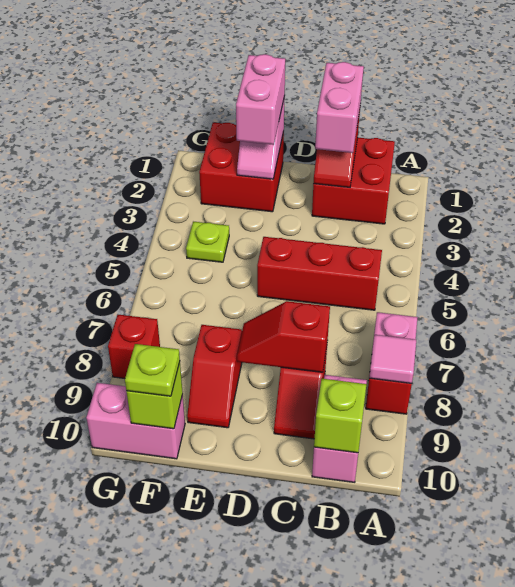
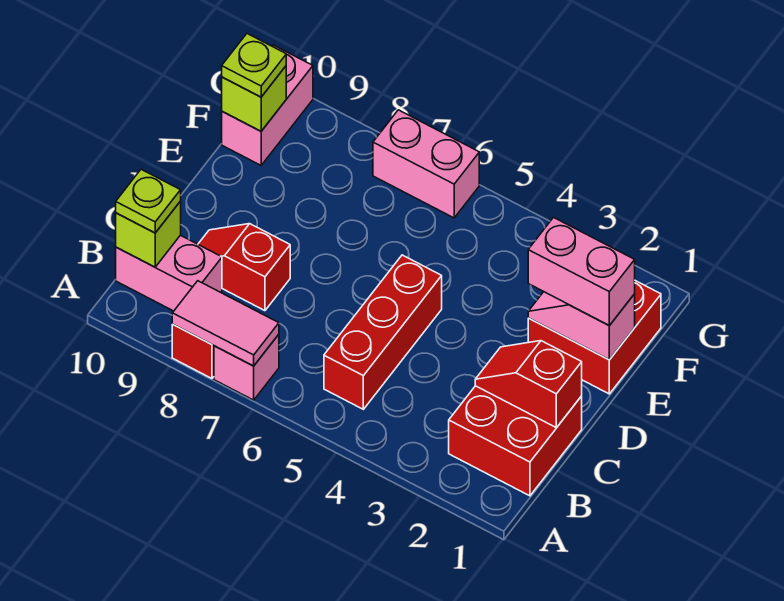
pink tile A8 level 2 -> pink tile A7:A8 level 2
pink brick C1:C2 level 3 -> pink brick G6:G7 level 1
red slope C8:D8 level 2 top C -> none
red slope E8:E9 level 1 top 8 -> none
lime plate F4 level 1 -> lime plate B10 level 3
red brick G8 level 1 -> none

